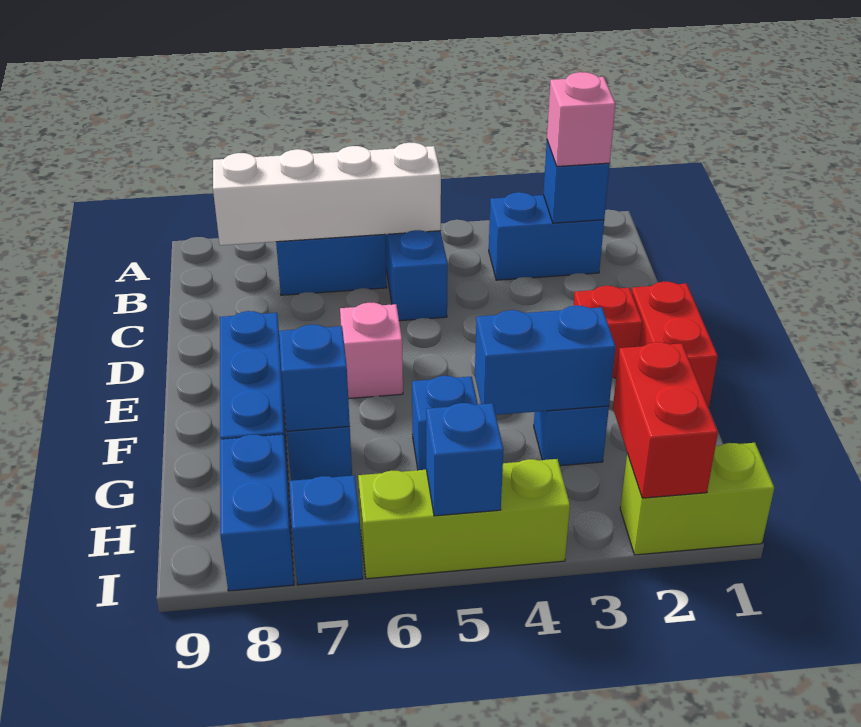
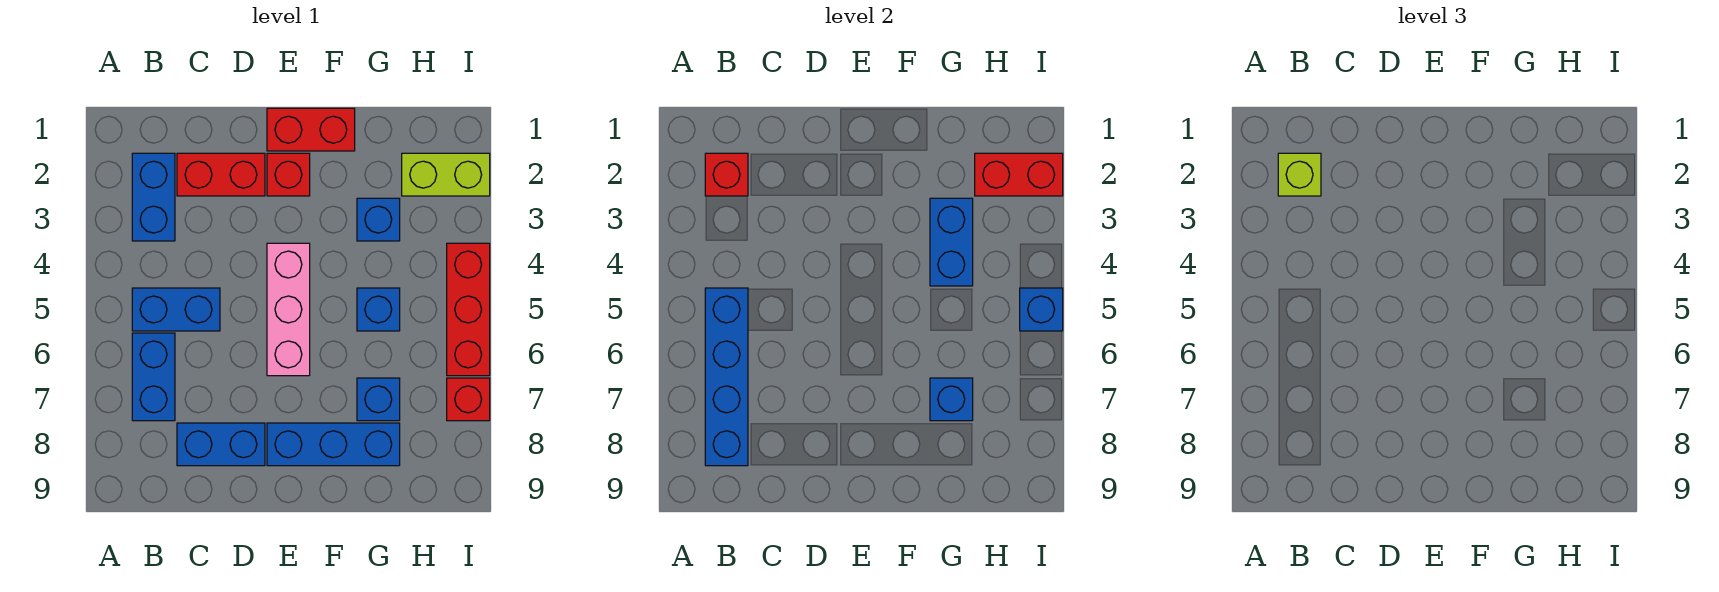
blue brick B2 level 2 -> red brick B2 level 2
pink brick B2 level 3 -> lime brick B2 level 3
white brick B5:B8 level 2 -> blue brick B5:B8 level 2
none -> red brick C2:D2 level 1
pink brick E6 level 1 -> pink brick E4:E6 level 1
blue brick H8:I8 level 1 -> blue brick C8:D8 level 1
lime brick I1:I2 level 1 -> lime brick H2:I2 level 1
lime brick I4:I6 level 1 -> red brick I4:I6 level 1
blue brick I7 level 1 -> red brick I7 level 1

